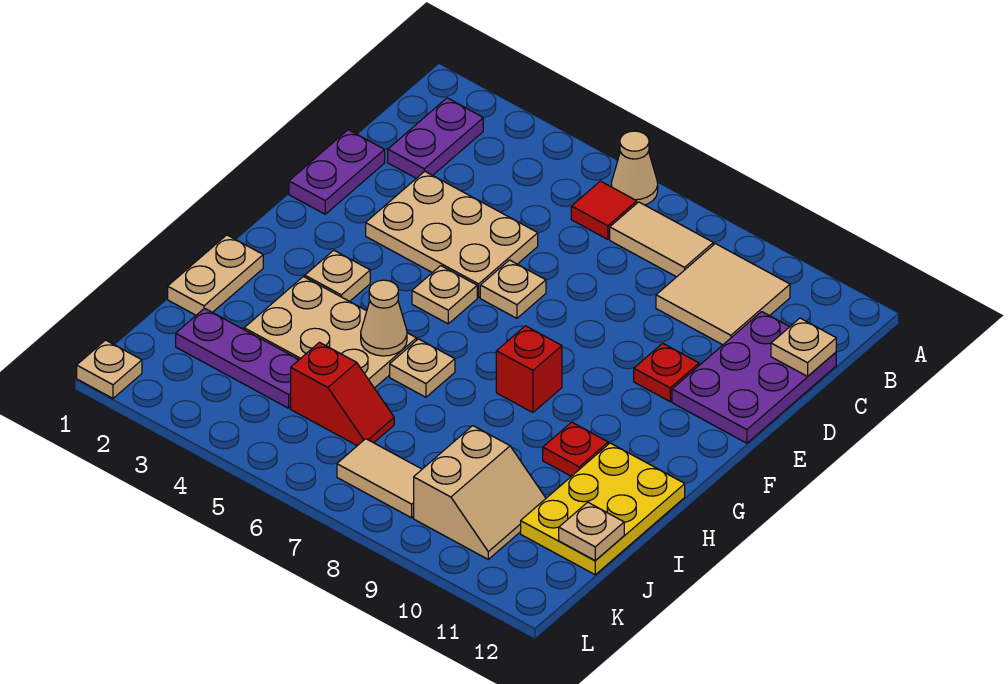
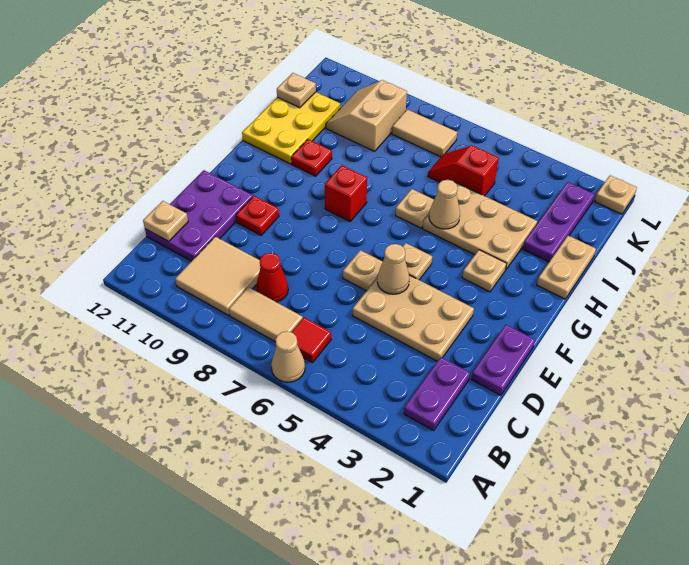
none -> red cone C8 level 1
none -> tan cone E5 level 2
purple plate J2:J4 level 1 -> purple plate I2:K2 level 1

